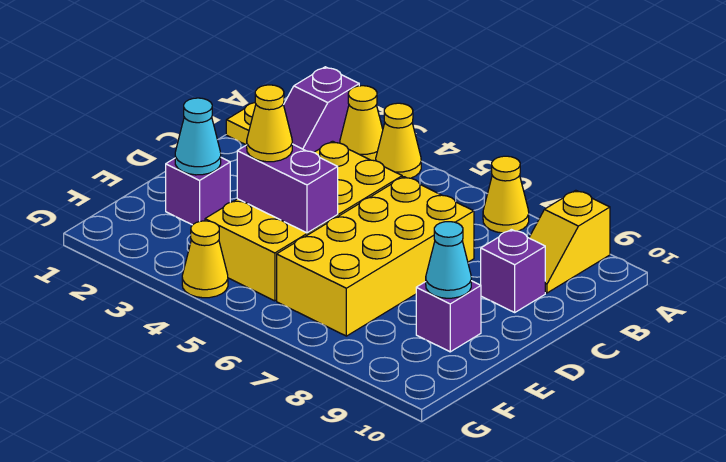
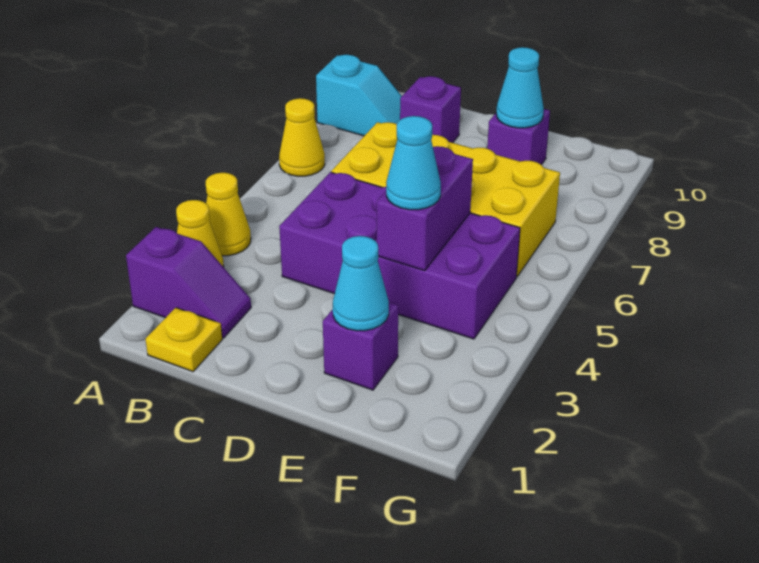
yellow slope A9:B9 level 1 top A -> cyan slope A9:B9 level 1 top A
yellow brick C4:F5 level 1 -> purple brick C4:F5 level 1
yellow cone E4 level 3 -> cyan cone E4 level 3
yellow cone G4 level 1 -> none

